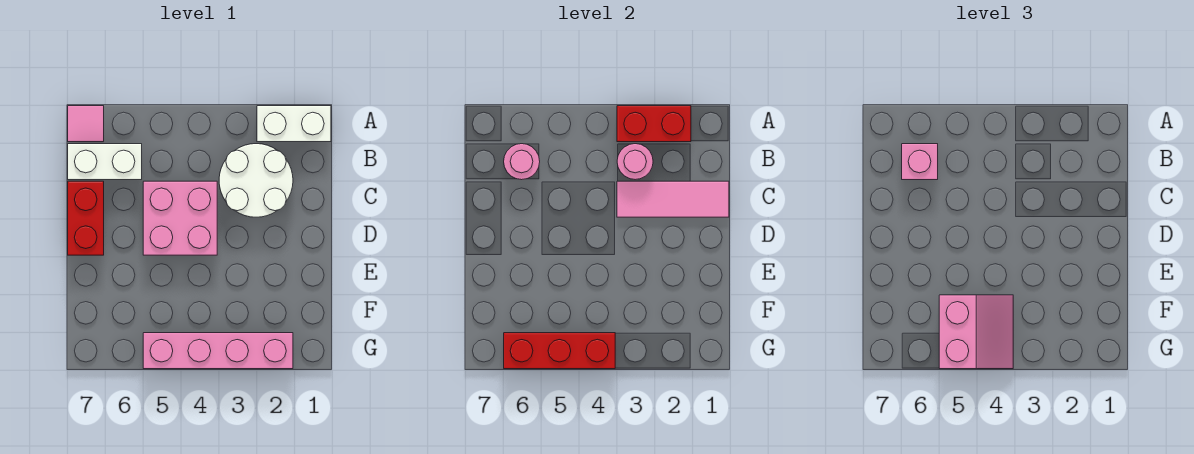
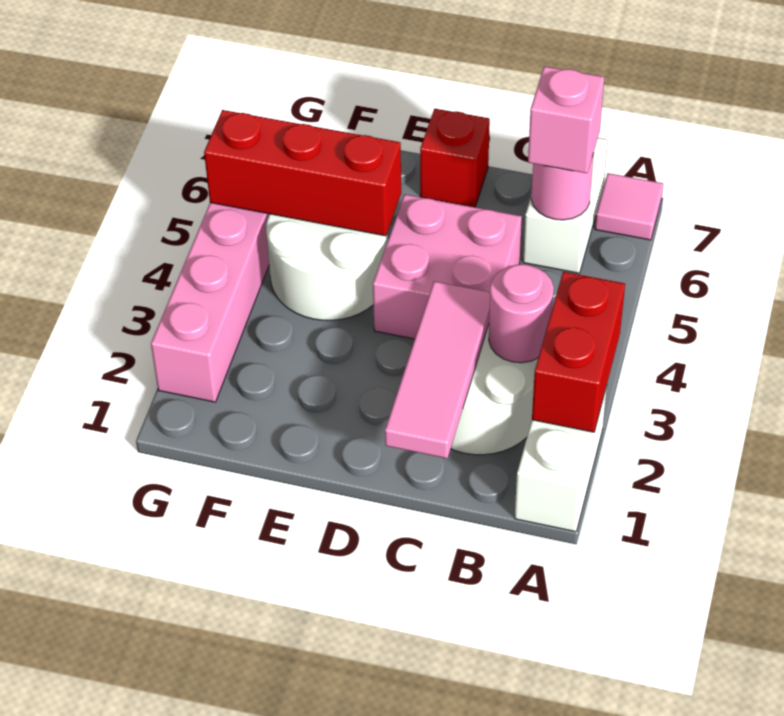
red brick C7:D7 level 1 -> red brick D7 level 1
none -> white round brick E4:F5 level 1
pink slope F4:G5 level 3 top 5 -> none
red brick G4:G6 level 2 -> red brick E5:G5 level 2

